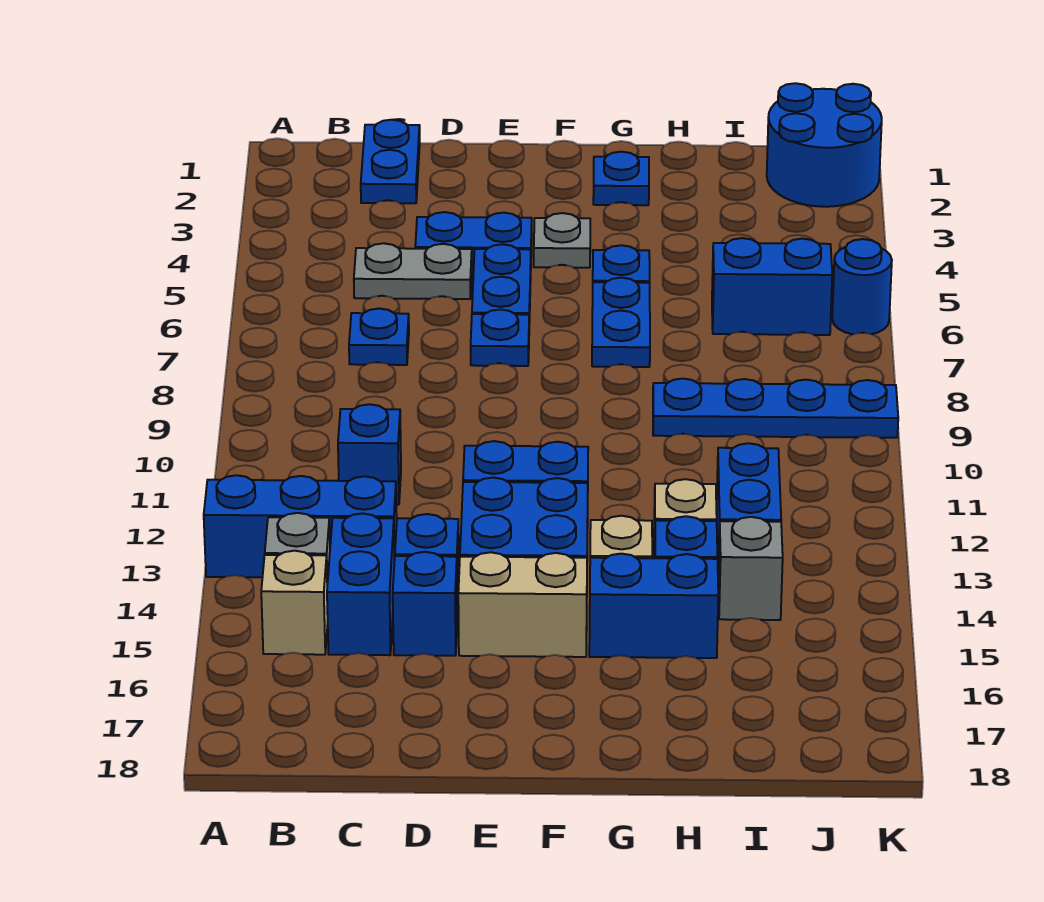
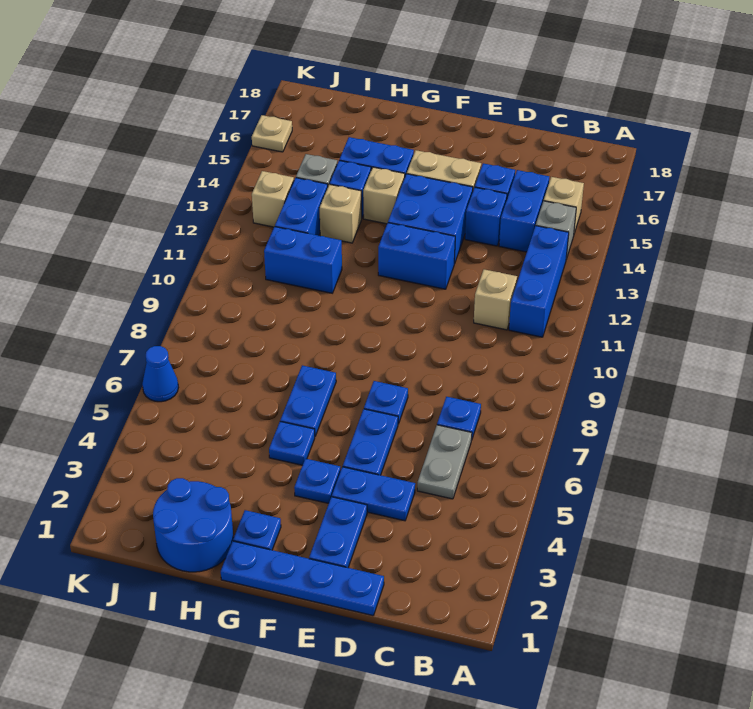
blue brick A13:C13 level 1 -> blue brick B11:B13 level 1
blue plate C1:C2 level 1 -> blue plate E2:E3 level 1
grey plate C5:D5 level 1 -> grey plate C5:C6 level 1
blue brick C11 level 1 -> tan brick C11 level 1
grey plate F4 level 1 -> blue plate F4 level 1
blue plate H9:K9 level 1 -> blue plate D1:G1 level 1
blue brick I6:J6 level 1 -> blue brick H11:I11 level 1
blue round brick J1:K2 level 1 -> blue round brick H1:I2 level 1
none -> tan brick J13 level 1
blue round brick K6 level 1 -> blue cone K6 level 1
none -> tan plate K16 level 1

